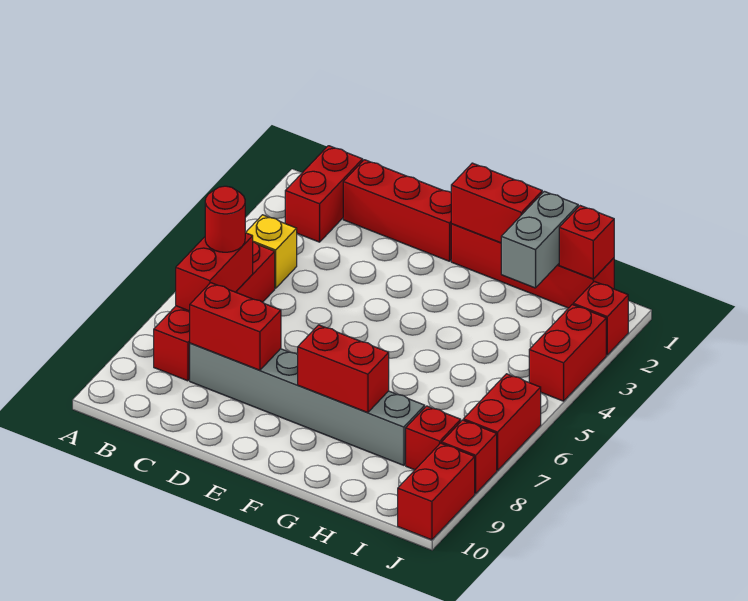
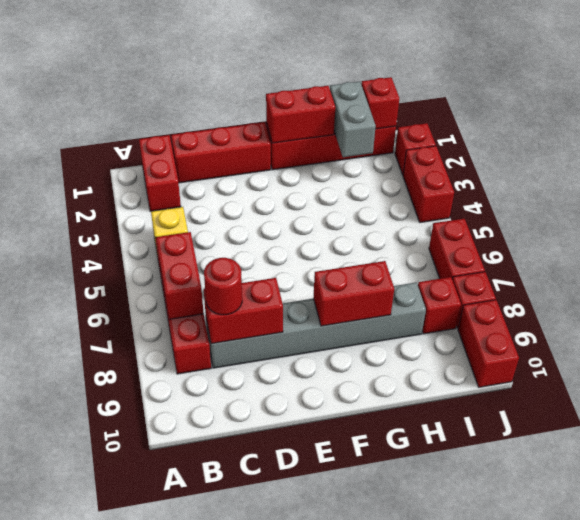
red round brick B6 level 3 -> red round brick C8 level 3

